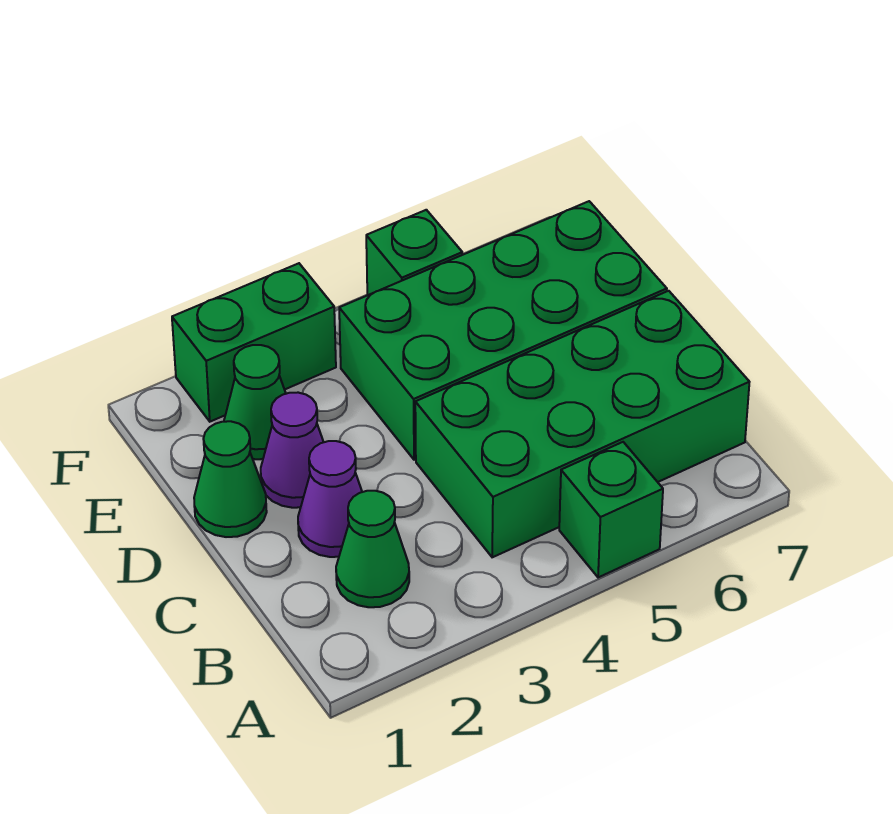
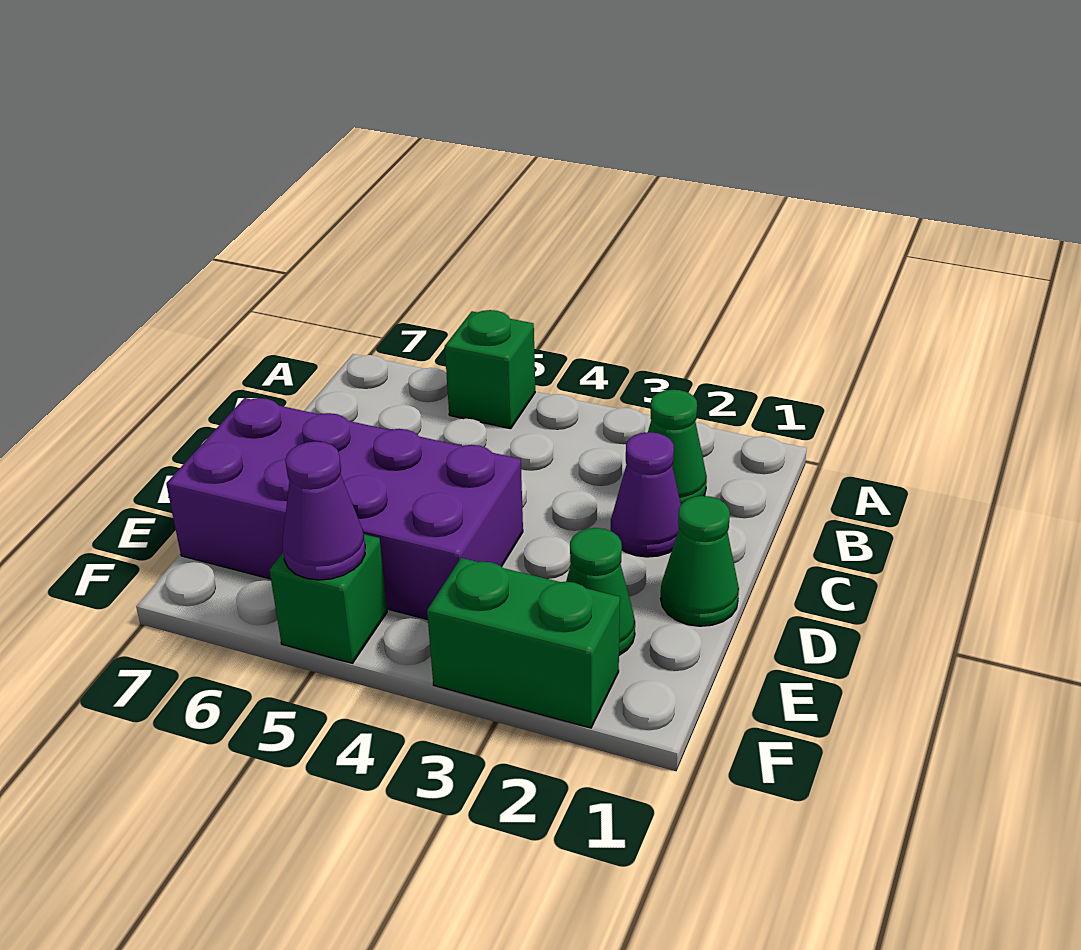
green brick B4:C7 level 1 -> none
purple cone D2 level 1 -> purple cone F5 level 2
green brick D4:E7 level 1 -> purple brick D4:E7 level 1

